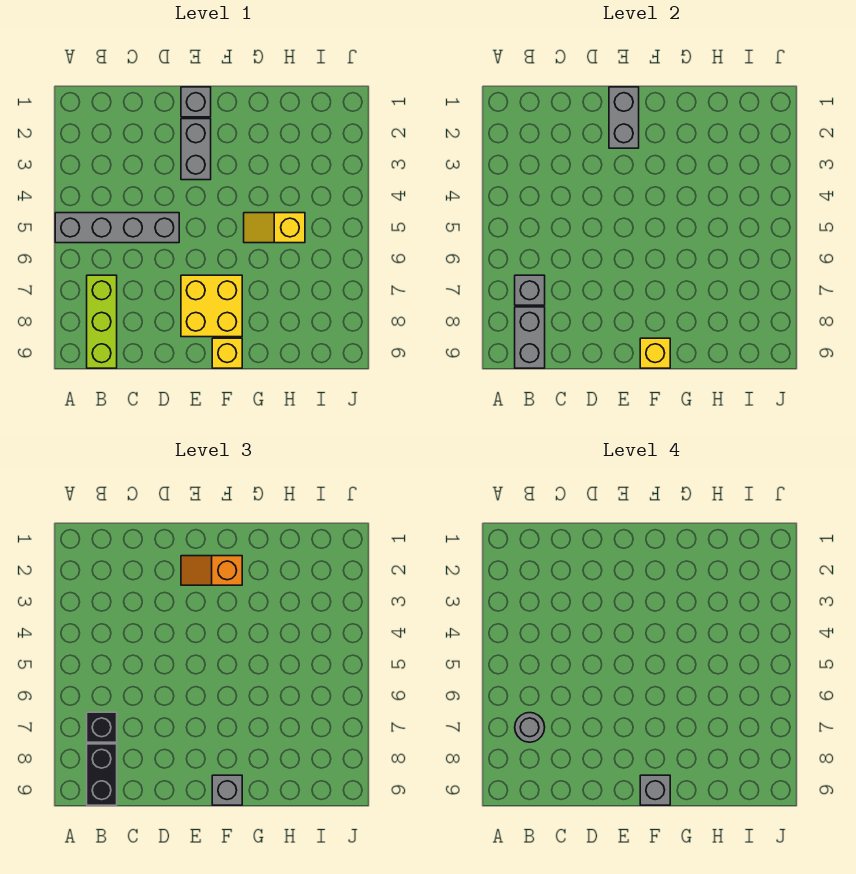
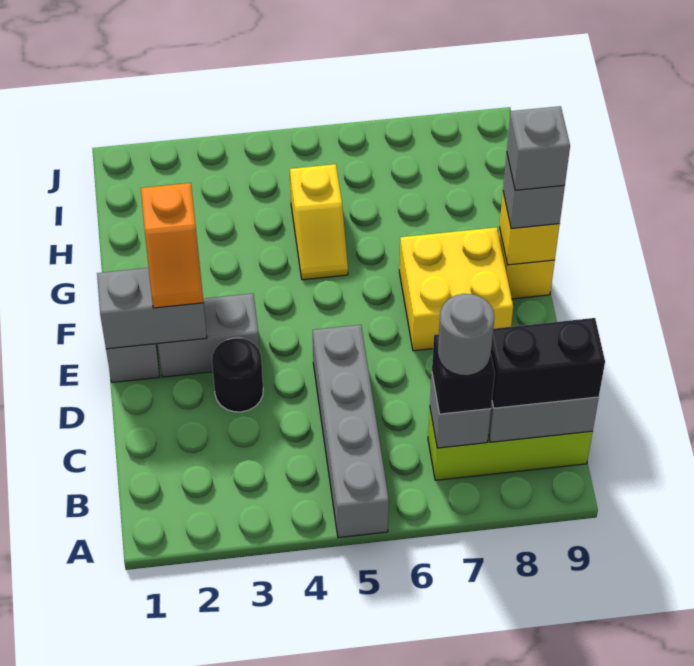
none -> black round brick D3 level 1

